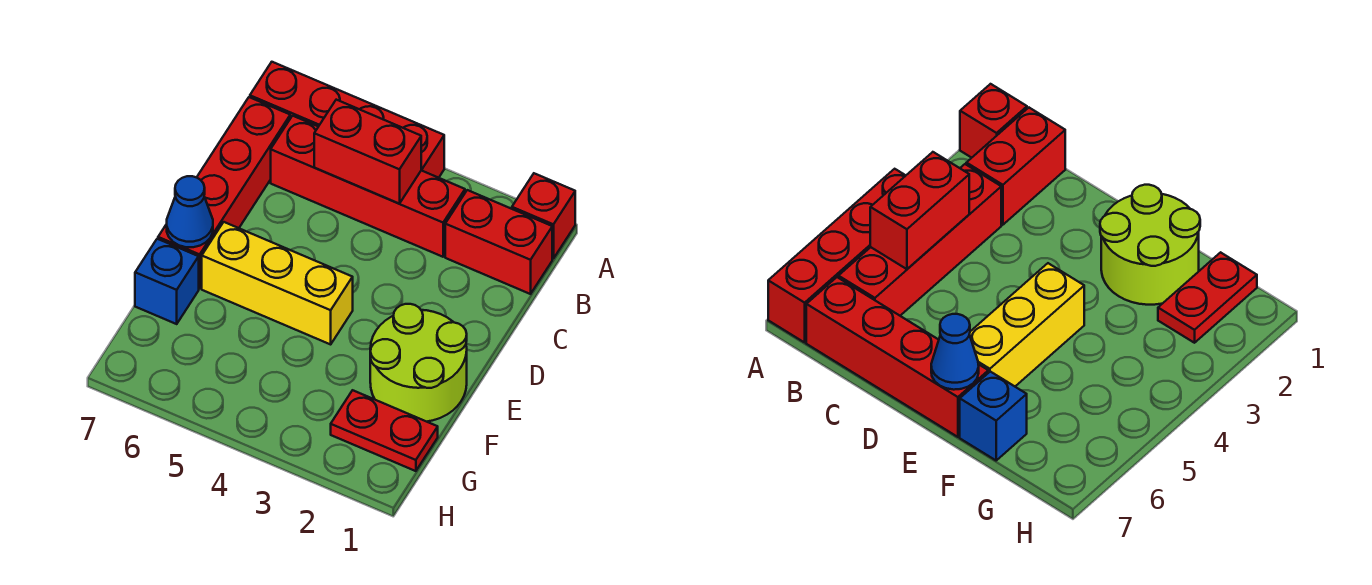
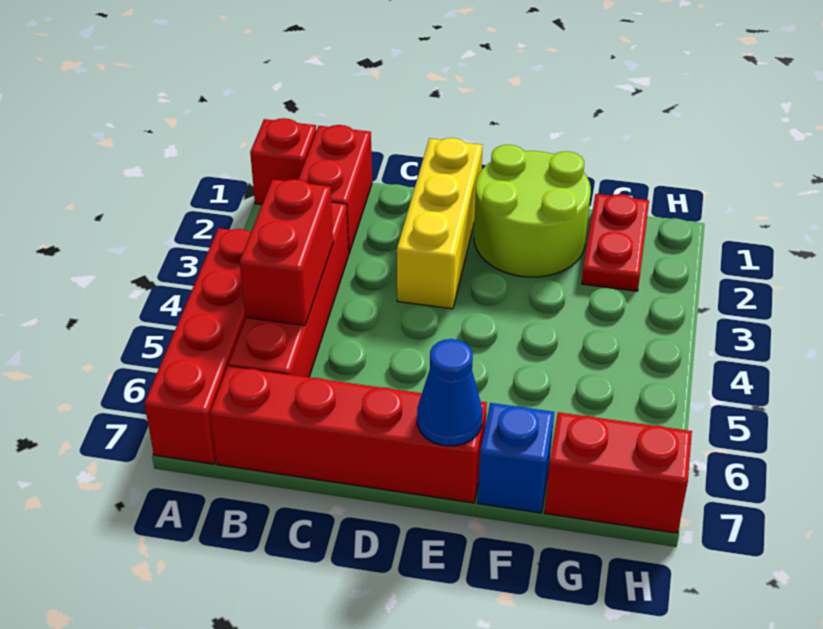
yellow brick E4:E6 level 1 -> yellow brick D1:D3 level 1
none -> red brick G7:H7 level 1

